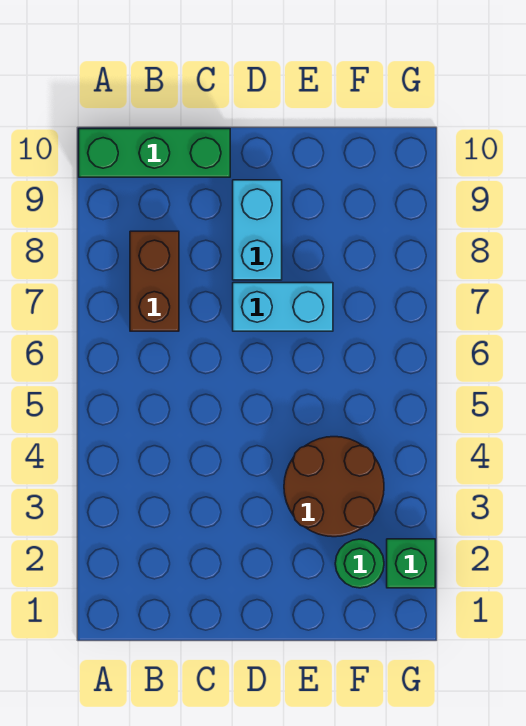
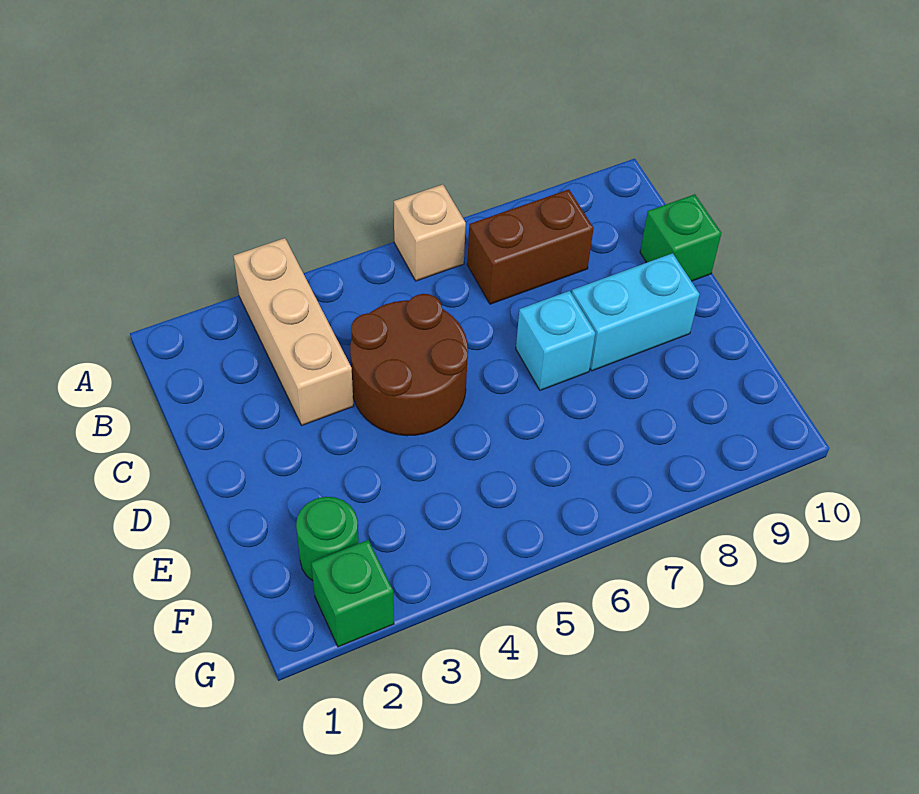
none -> tan brick A3:C3 level 1
none -> tan brick A6 level 1
green brick A10:C10 level 1 -> green brick C10 level 1
cyan brick D7:E7 level 1 -> cyan brick D7 level 1
brown round brick E3:F4 level 1 -> brown round brick C4:D5 level 1

